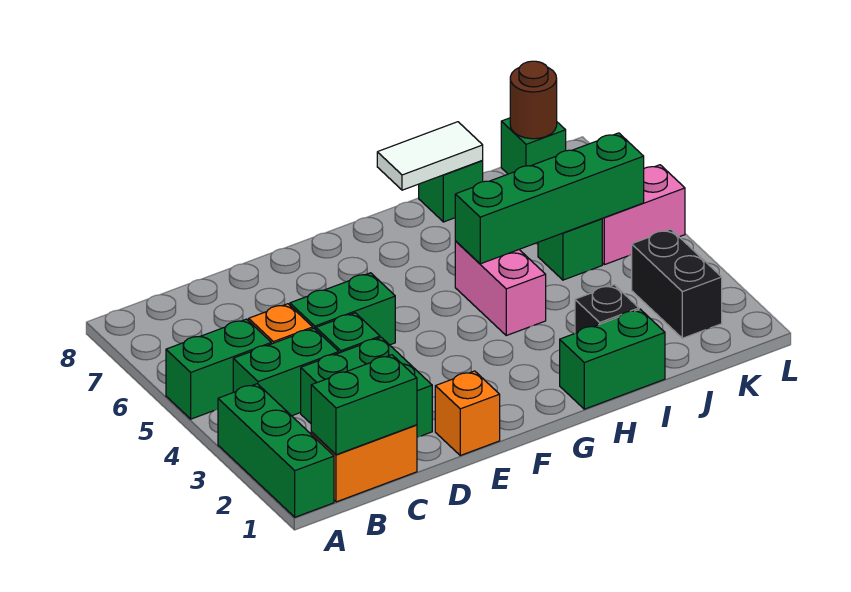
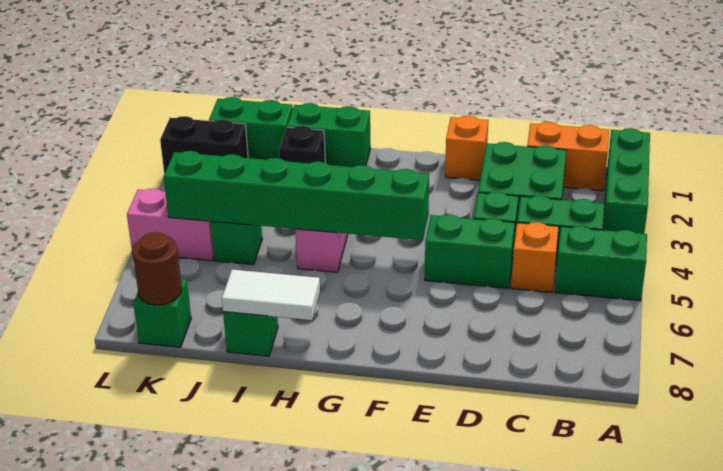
green brick B1:C1 level 2 -> green brick J1:K1 level 1
green brick H5:K5 level 2 -> green brick F5:K5 level 2
black brick K2:K3 level 1 -> black brick K2:L2 level 1

